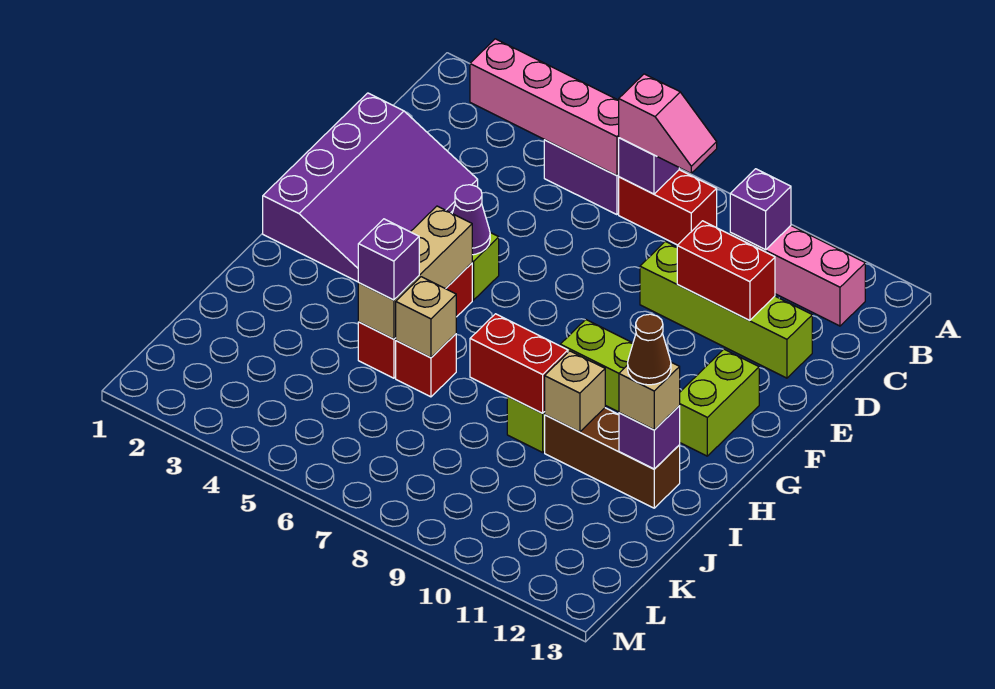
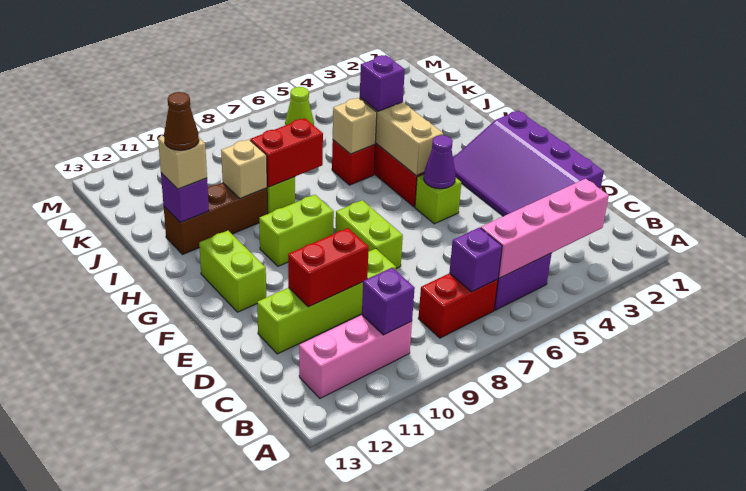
pink slope B7:B8 level 3 top 7 -> none
none -> lime brick E8:F8 level 1
none -> lime cone L6 level 1

